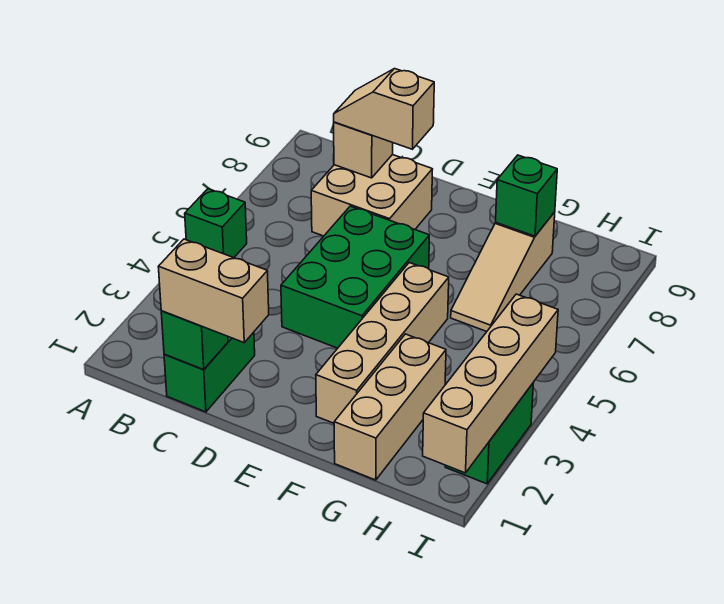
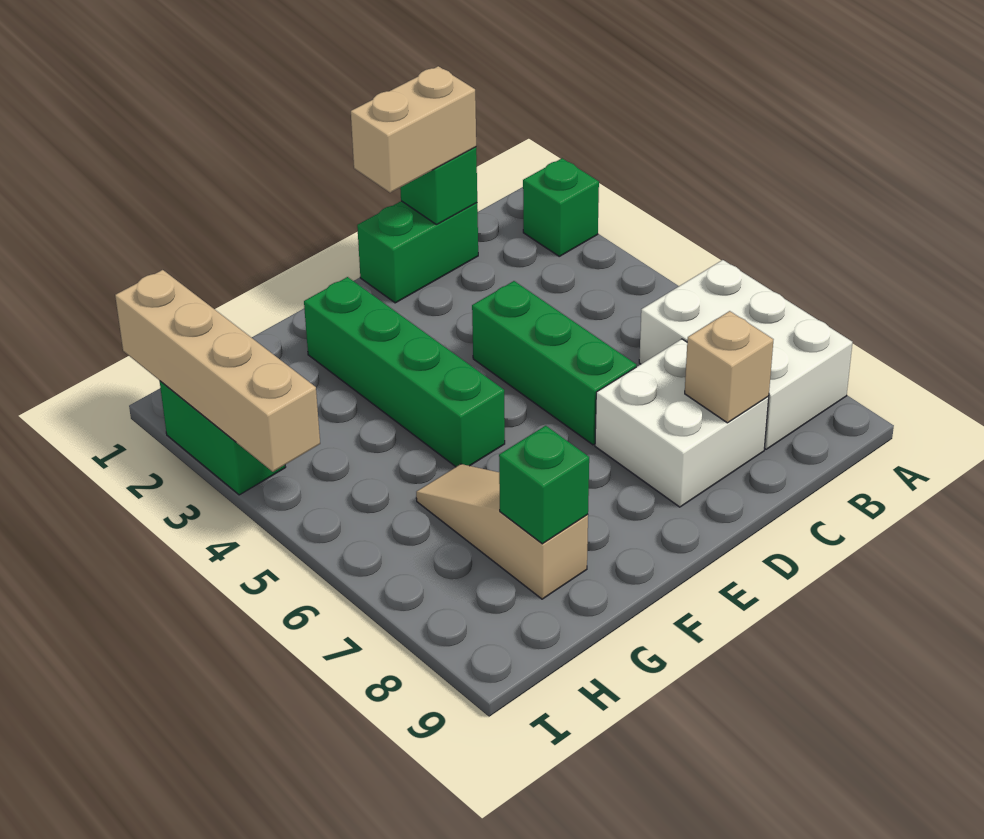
green brick A5 level 1 -> green brick A2 level 1
none -> white brick A6:B8 level 1
green brick C1:C2 level 1 -> green brick C1:D1 level 1
tan brick C7:D8 level 1 -> white brick C7:D8 level 1
tan slope C8:D8 level 3 top D -> none
green brick D4:E6 level 1 -> green brick D4:D6 level 1
tan brick F2:F5 level 1 -> green brick F2:F5 level 1
tan brick G1:G3 level 1 -> none

